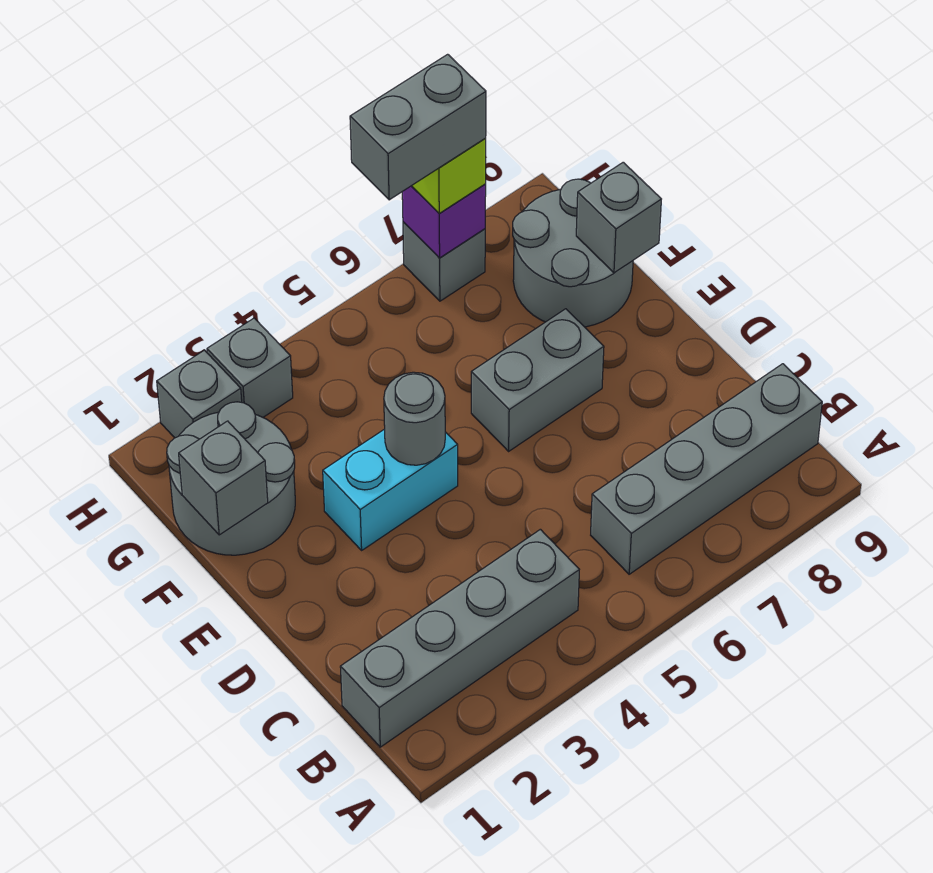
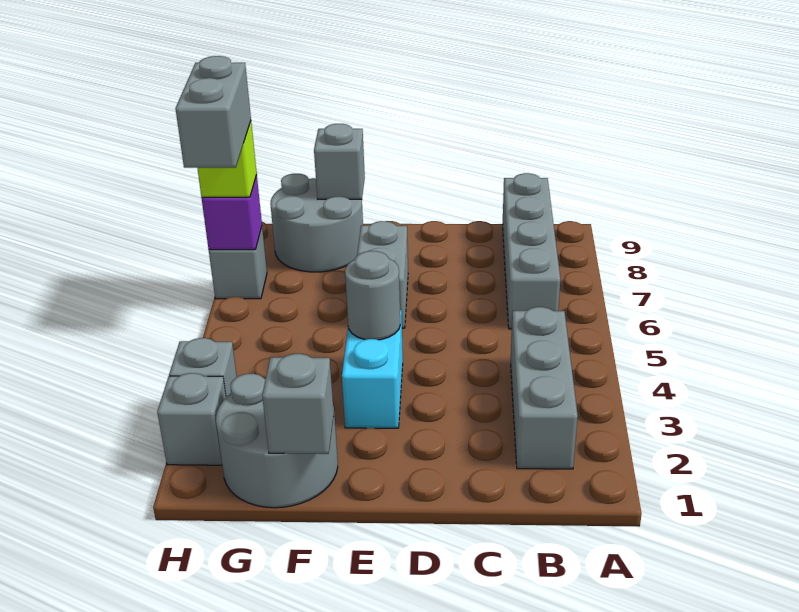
grey brick B1:B4 level 1 -> grey brick B2:B4 level 1

